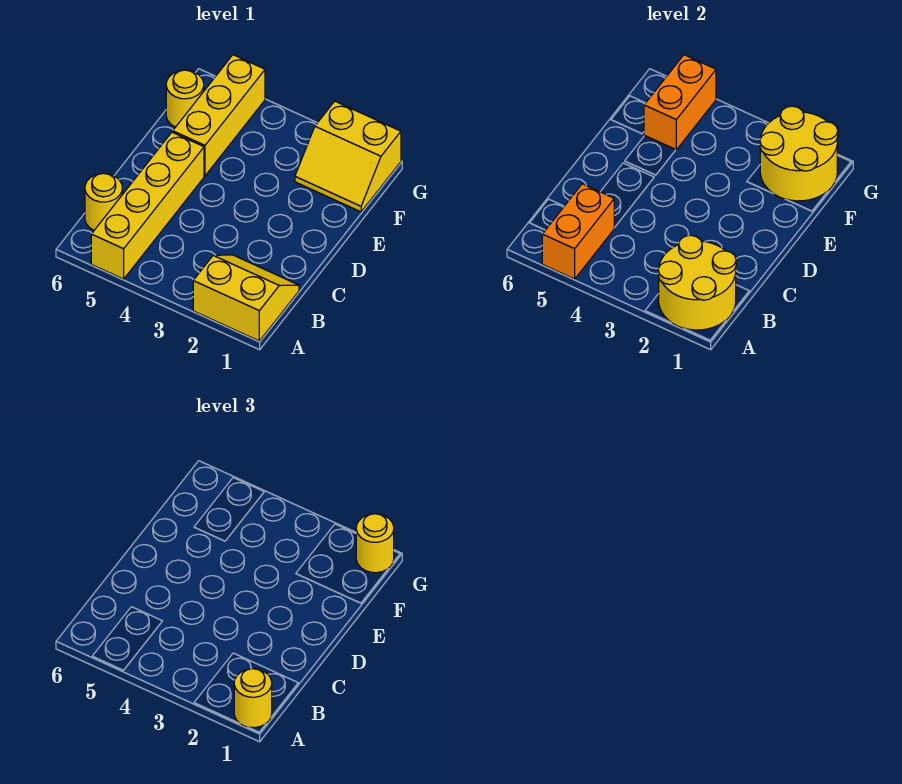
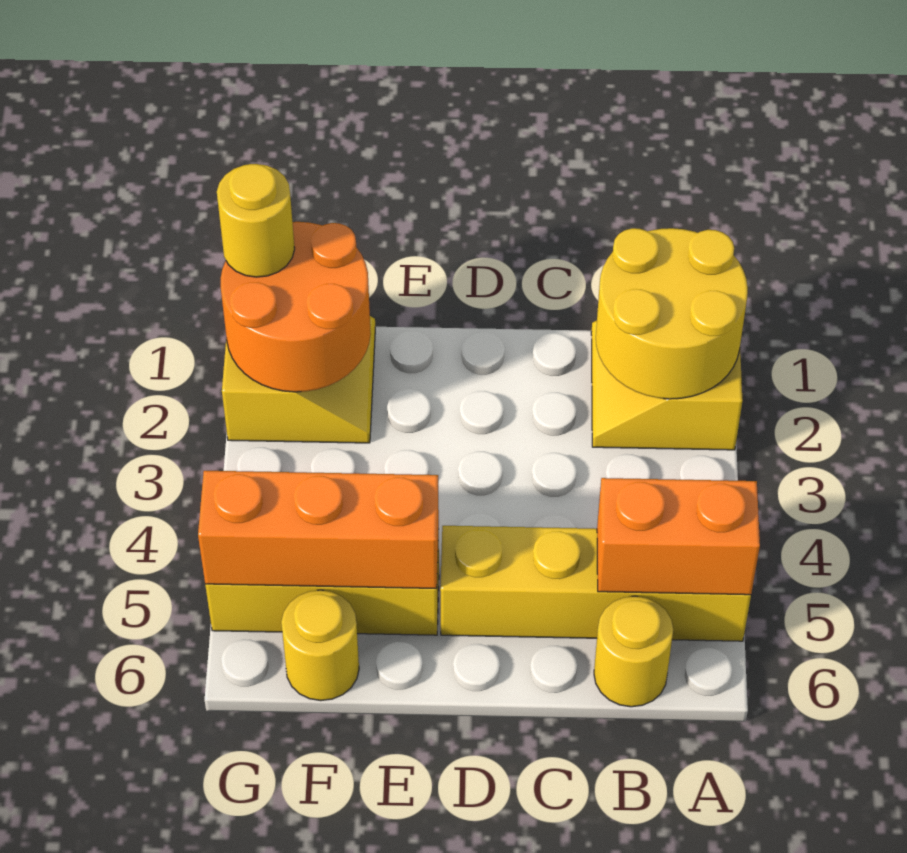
yellow round brick A1 level 3 -> none
yellow round brick F1:G2 level 2 -> orange round brick F1:G2 level 2
orange brick F5:G5 level 2 -> orange brick E5:G5 level 2

